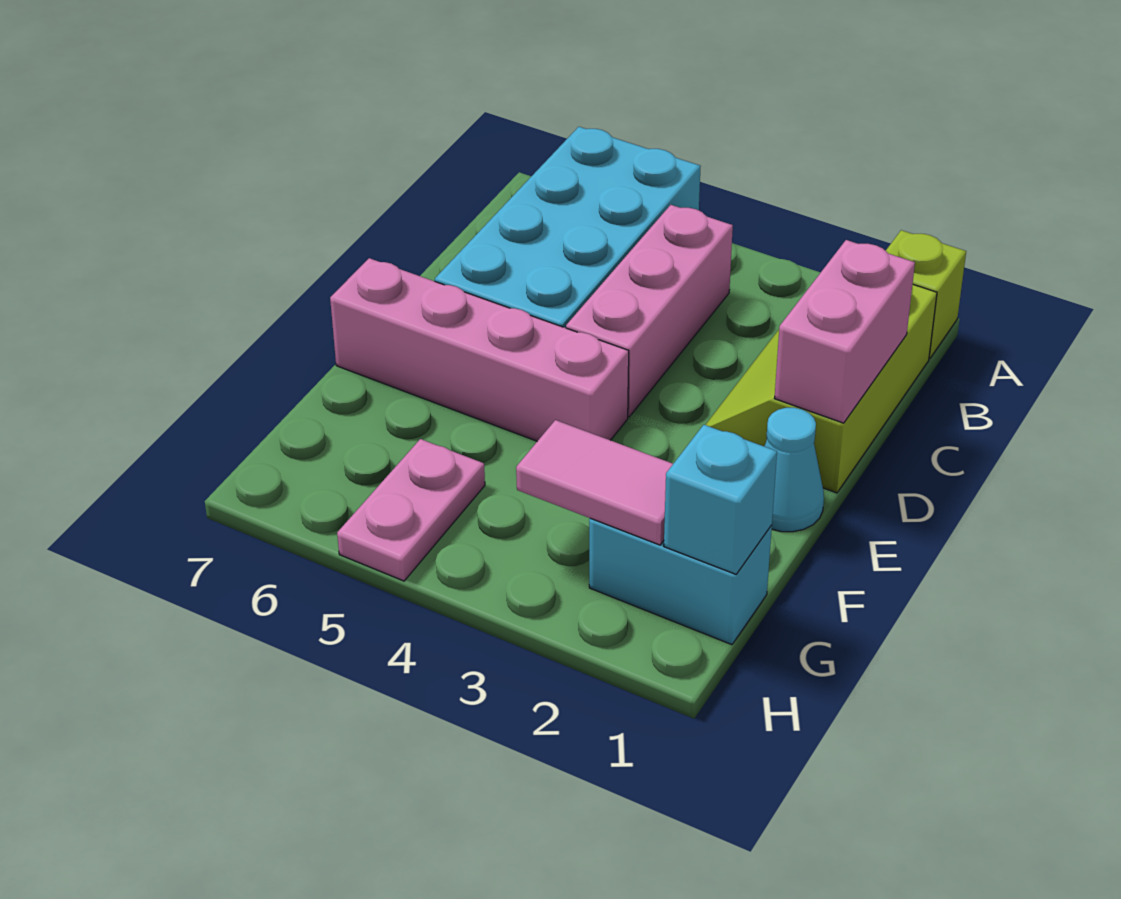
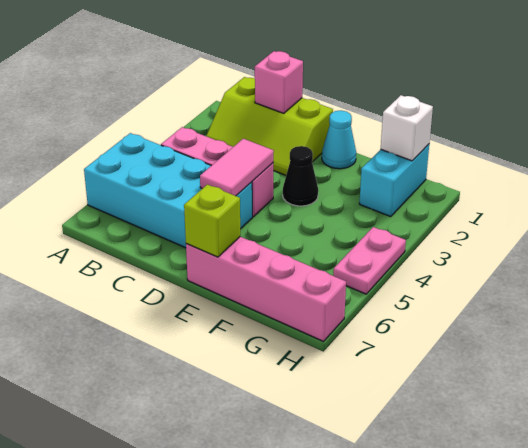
lime brick A1 level 1 -> lime brick E7 level 2
pink brick C1:D1 level 2 -> pink brick C1 level 2
none -> black cone E3 level 1
pink brick E4:E7 level 1 -> pink brick E7:H7 level 1
cyan brick G1 level 2 -> white brick G1 level 2
pink tile G2:G3 level 2 -> pink tile D4:D5 level 2
pink plate G5:H5 level 1 -> pink plate H4:H5 level 1

